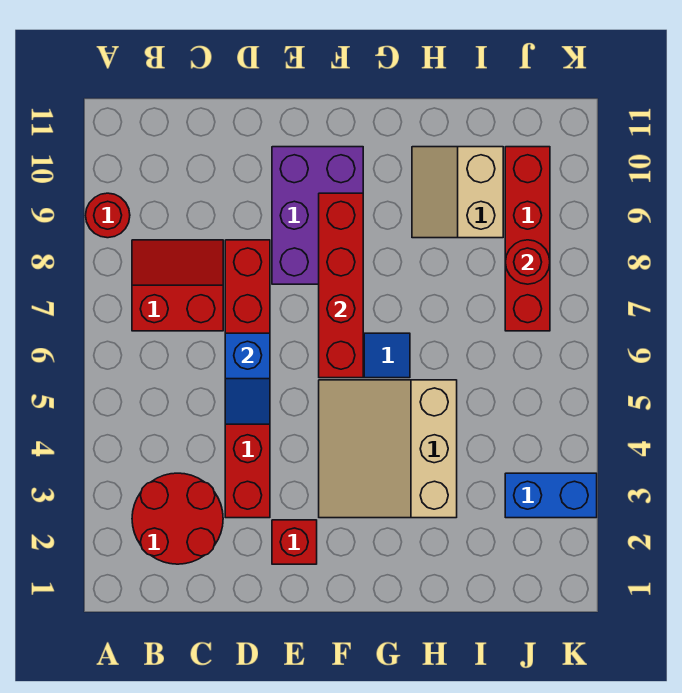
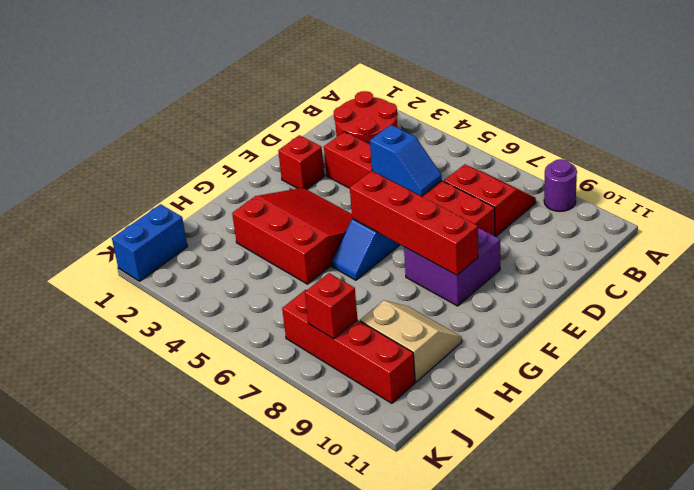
red round brick A9 level 1 -> purple round brick A9 level 1
red slope B7:C8 level 1 top 7 -> red slope B7:C8 level 1 top C
blue slope D5:D6 level 2 top 6 -> blue slope D5:D6 level 2 top 5
purple brick E8:F10 level 1 -> purple brick E8:F9 level 1
tan slope F3:H5 level 1 top H -> red slope F3:H5 level 1 top H
blue brick J3:K3 level 1 -> blue brick J1:K1 level 1
red round brick J8 level 2 -> red brick J8 level 2

